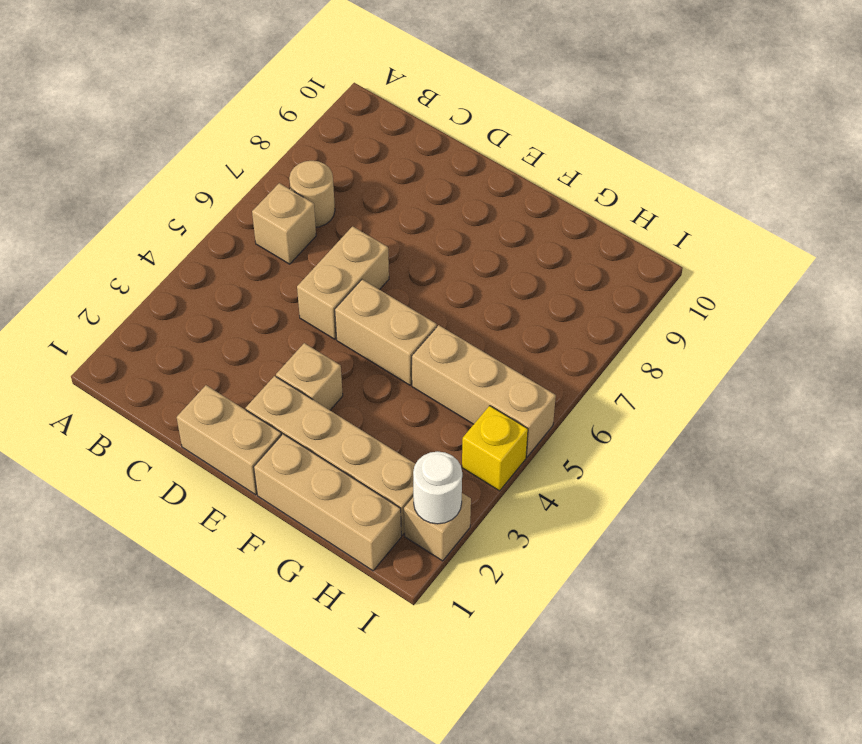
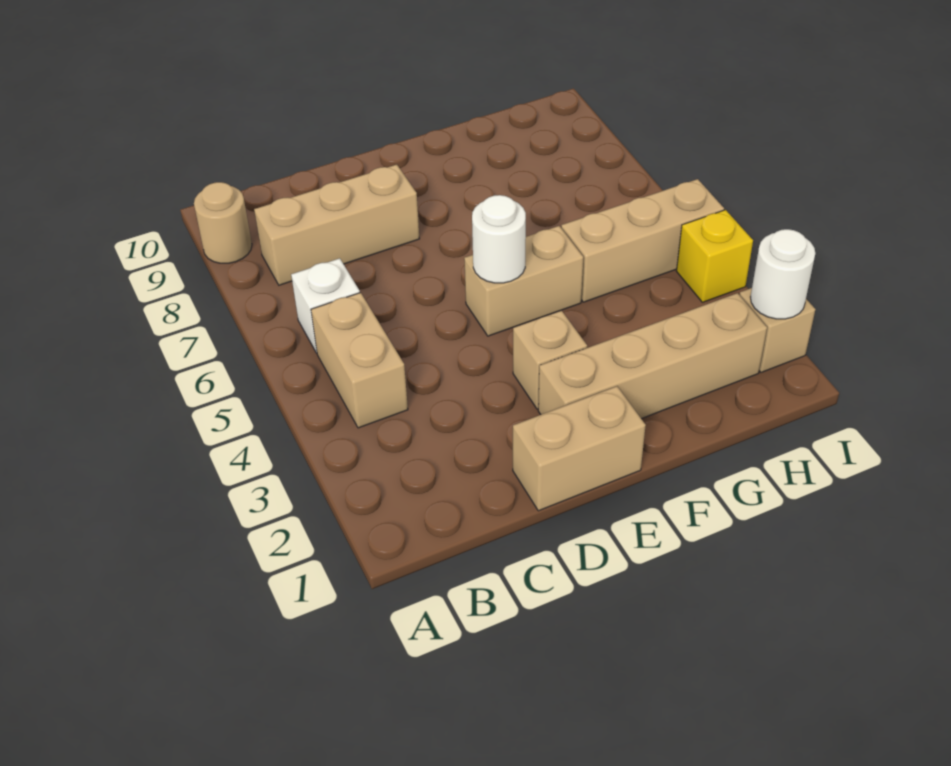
tan brick B6 level 1 -> white brick B6 level 1
tan round brick B7 level 1 -> tan round brick A9 level 1
tan brick D5:D6 level 1 -> tan brick B4:B5 level 1
none -> white round brick E5 level 2
tan brick F1:H1 level 1 -> tan brick B8:D8 level 1

